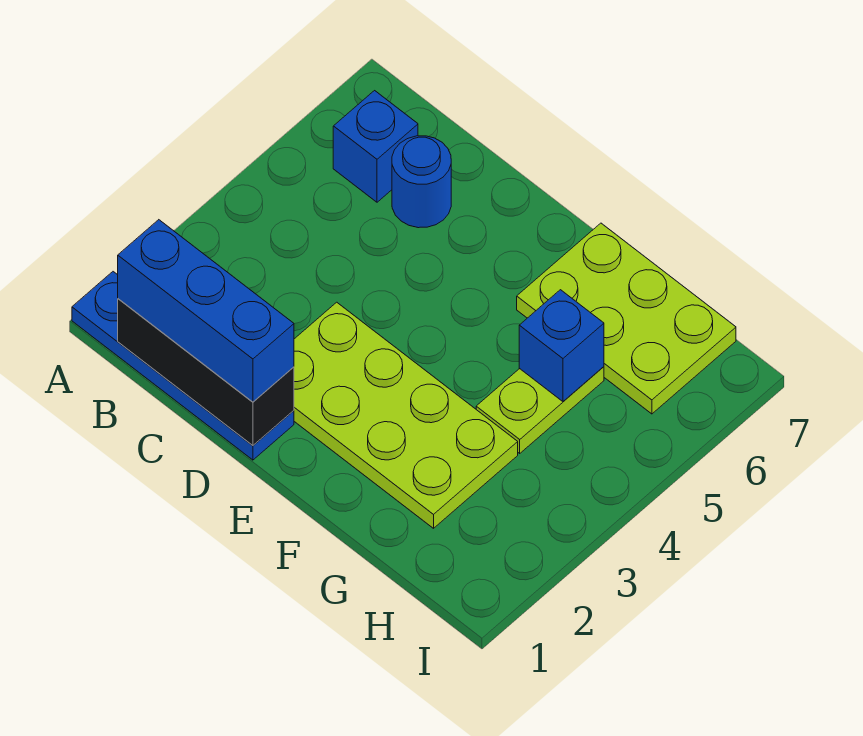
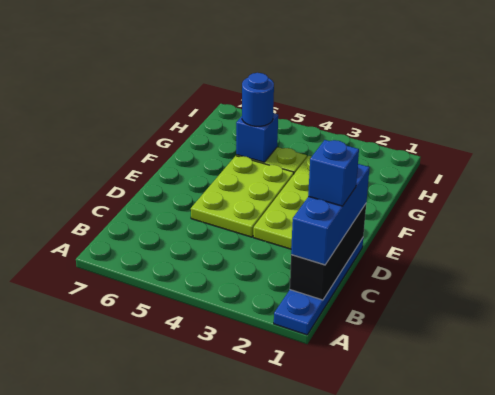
blue brick B6 level 1 -> blue brick C1 level 4
blue round brick C6 level 1 -> blue round brick G5 level 3
lime plate F6:H7 level 1 -> lime plate D4:F5 level 1

